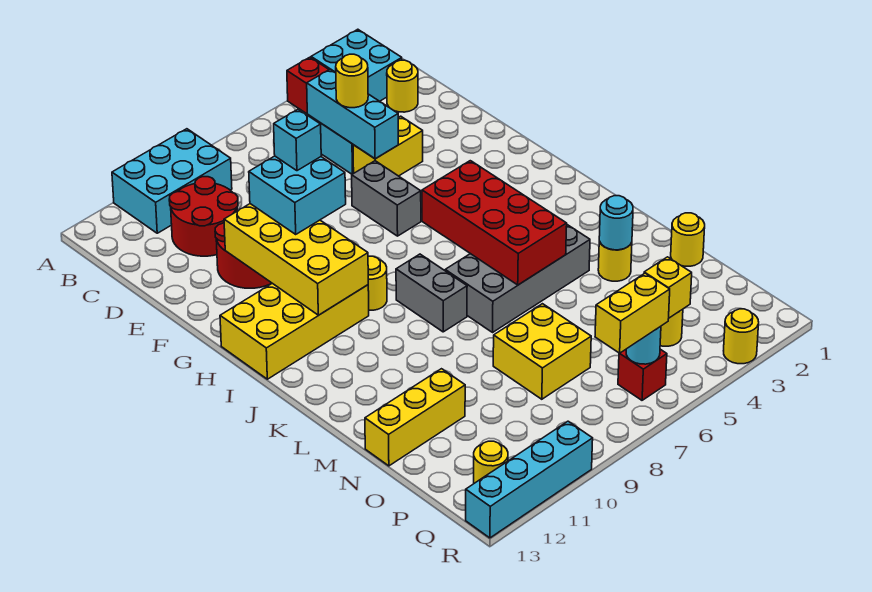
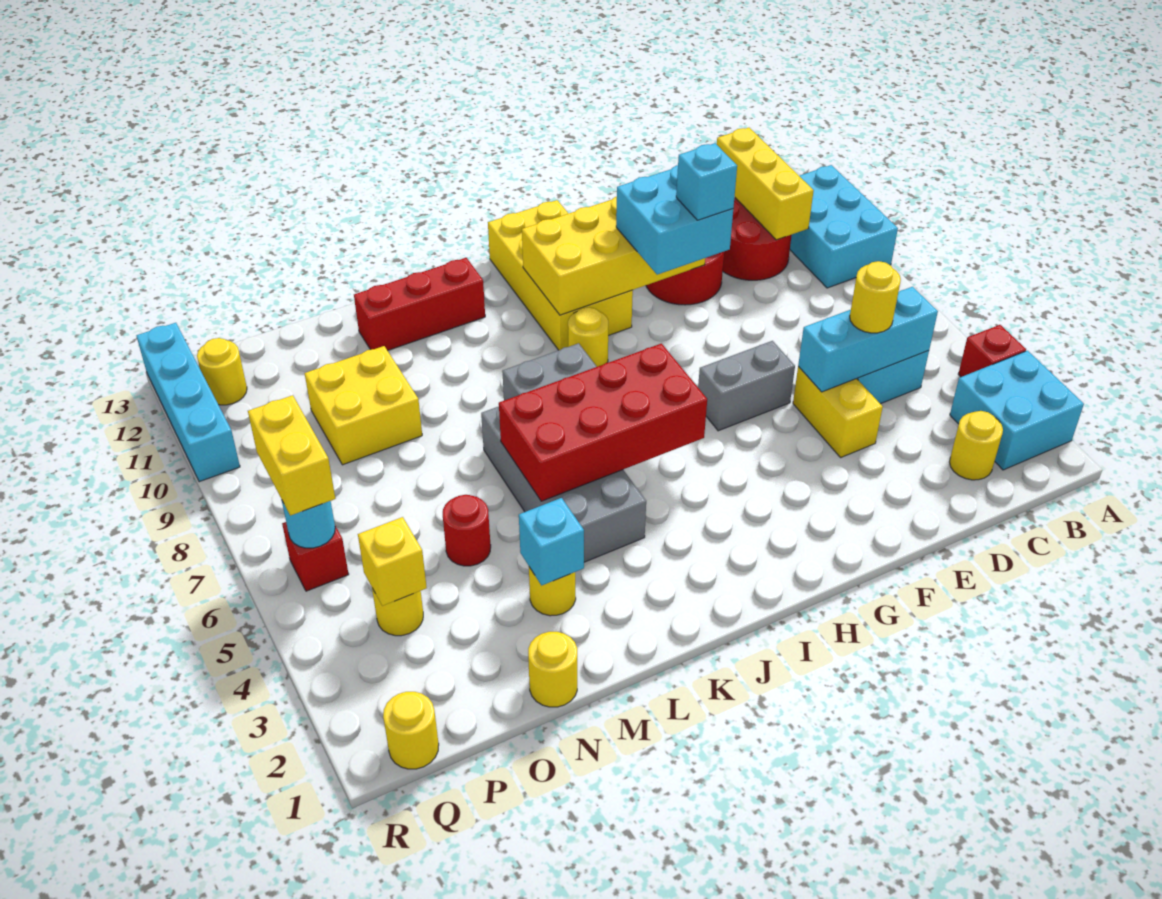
none -> red brick K12:M12 level 1
cyan round brick M3 level 2 -> cyan brick M3 level 2
none -> red round brick N5 level 1
yellow brick N7:O8 level 1 -> yellow brick N9:O10 level 1
yellow brick N11:N13 level 1 -> yellow brick C10:C12 level 2
yellow round brick R3 level 1 -> yellow round brick Q1 level 1

